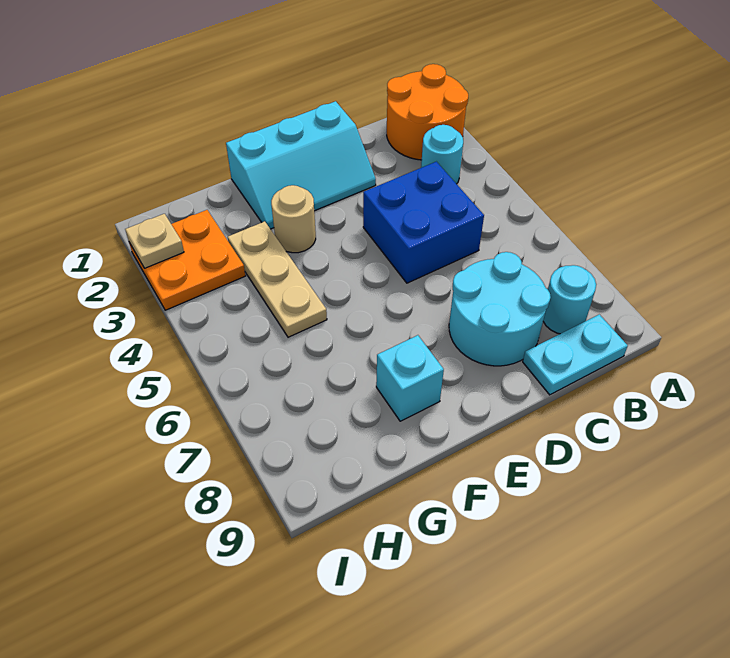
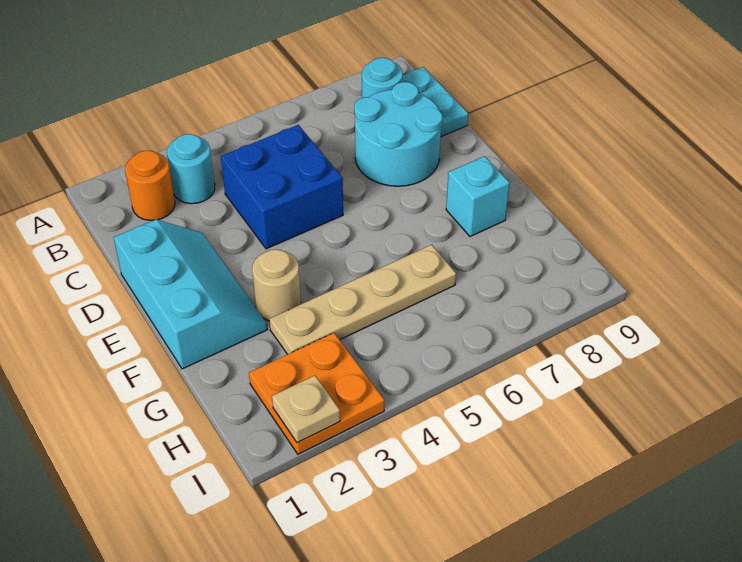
orange round brick A1:B2 level 1 -> orange round brick B2 level 1
tan plate G3:G5 level 1 -> tan plate G3:G6 level 1

